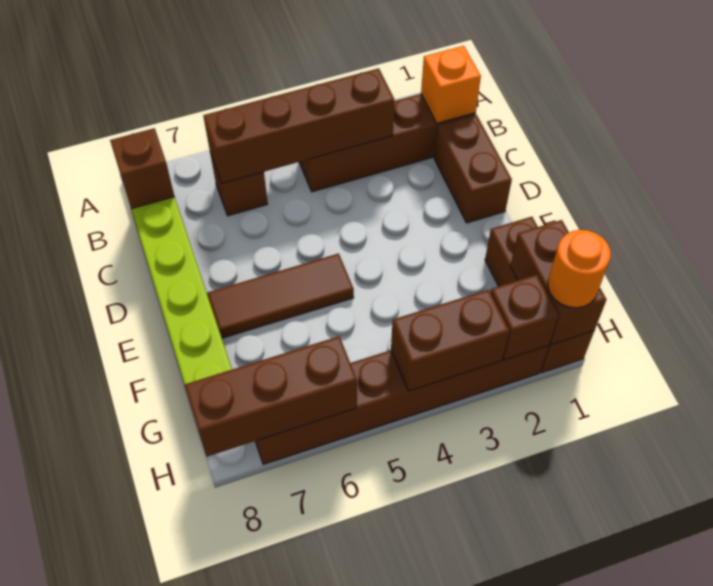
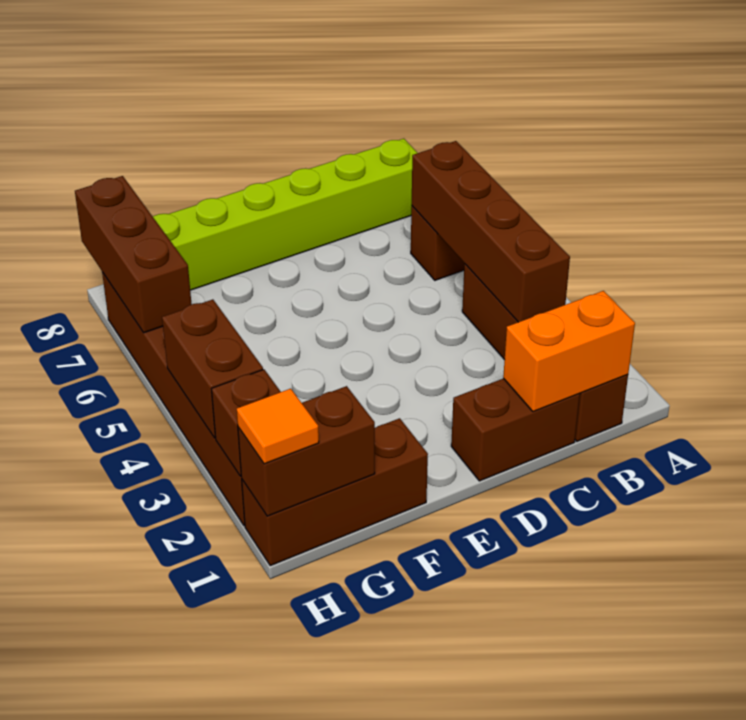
orange brick B1 level 2 -> orange brick B1:C1 level 2
brown brick B8 level 2 -> none
brown tile E5:E7 level 1 -> none
orange round brick H1 level 3 -> orange tile H1 level 3

